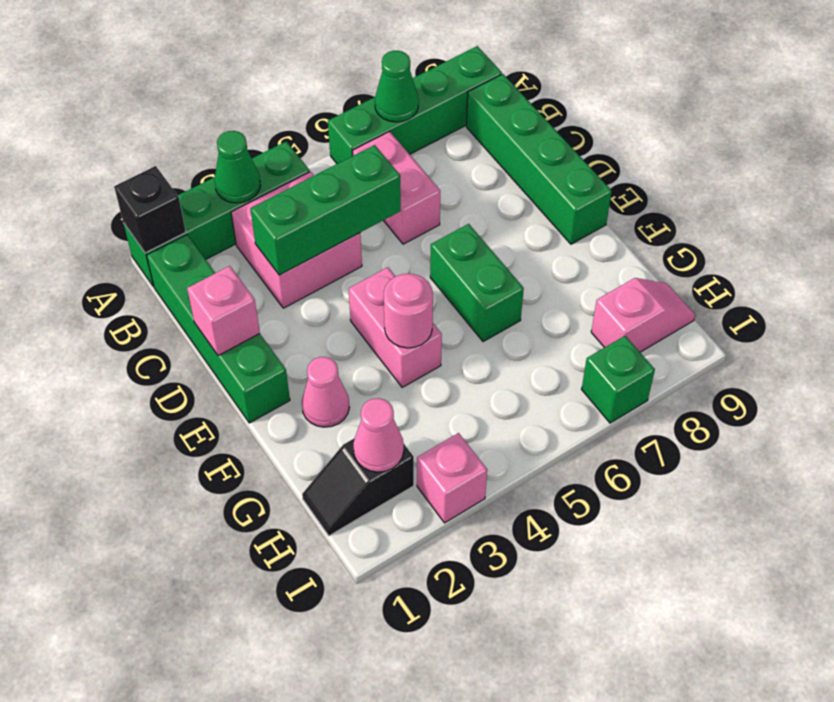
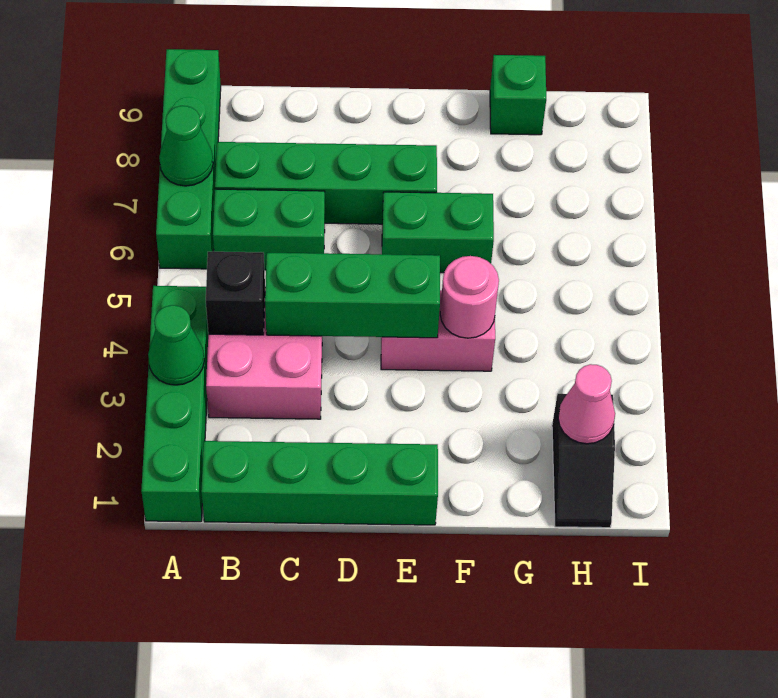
black brick A1 level 2 -> black brick B4 level 2
pink brick B6:C6 level 1 -> green brick B6:C6 level 1
green brick B9:E9 level 1 -> green brick B7:E7 level 1
green brick C3:C5 level 2 -> green brick C4:E4 level 2
pink brick D1 level 2 -> none
pink cone F2 level 1 -> none
pink slope H8:H9 level 1 top 8 -> none
pink brick I3 level 1 -> none
green brick I7 level 1 -> green brick G9 level 1

